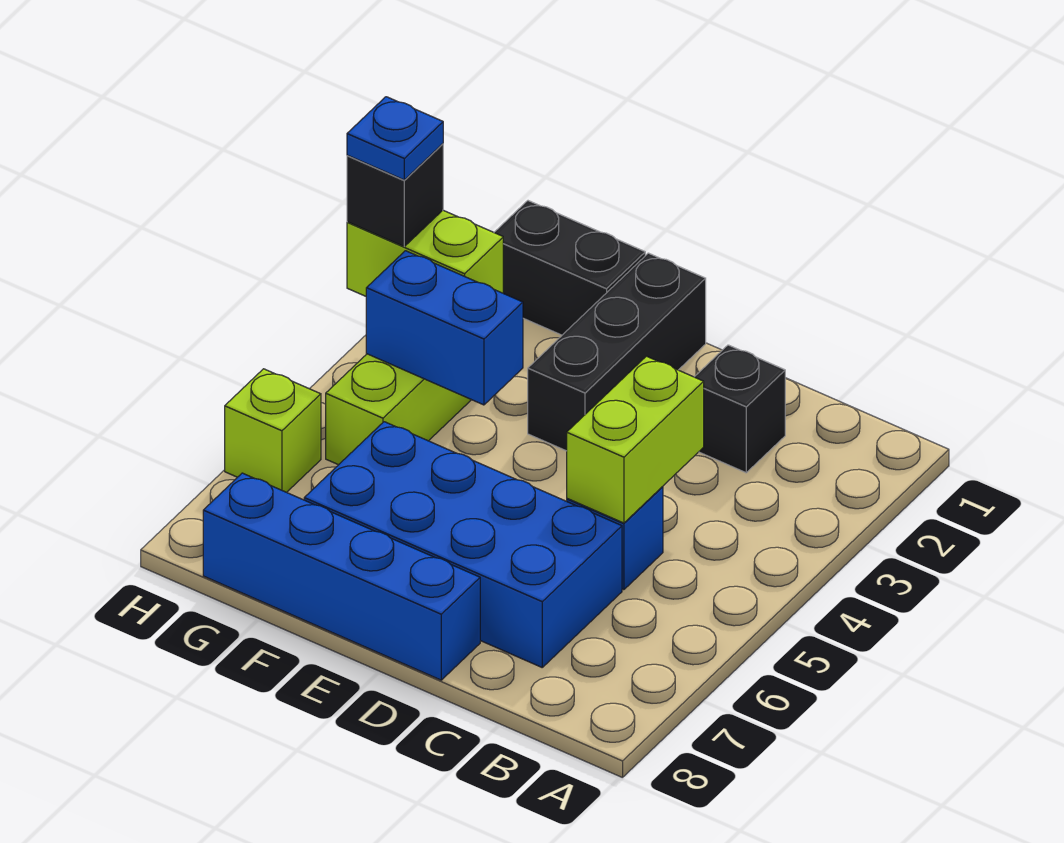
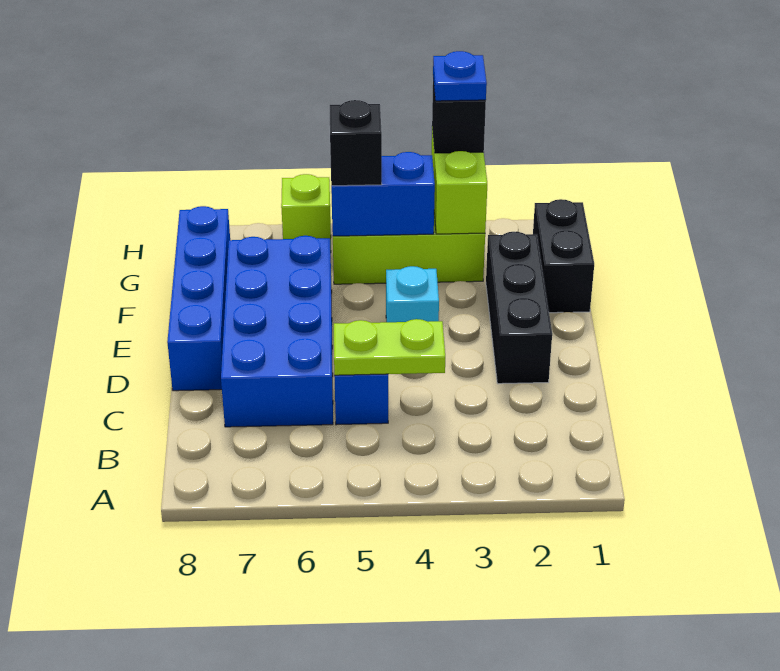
black brick C2 level 1 -> black brick G5 level 3
lime brick C4:C5 level 2 -> lime plate C4:C5 level 2
black brick E1:E3 level 1 -> black brick D2:F2 level 1
none -> cyan brick E4 level 1
blue brick F4:G4 level 2 -> blue brick G4:G5 level 2

